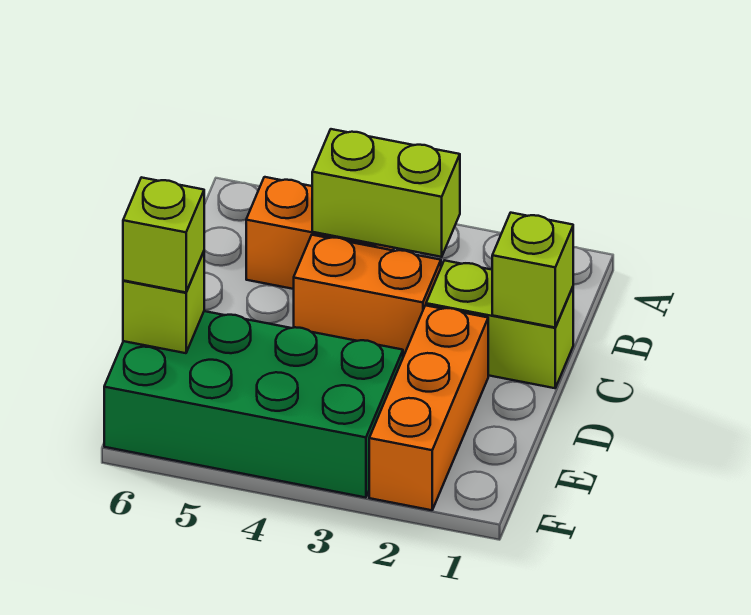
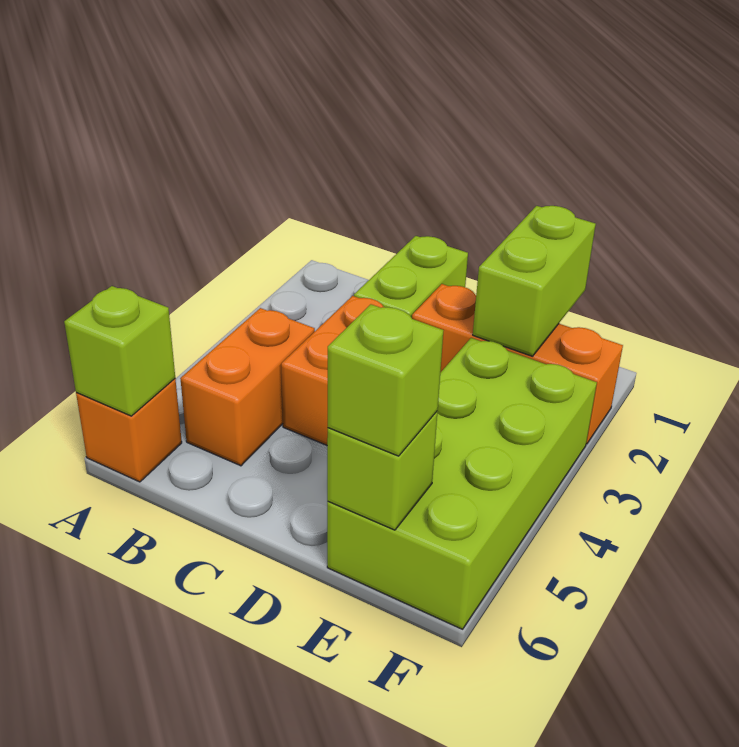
none -> orange brick A6 level 1
lime brick B3:B4 level 2 -> lime brick E1:E2 level 2
lime brick C1 level 2 -> lime brick A6 level 2
green brick E3:F6 level 1 -> lime brick E3:F6 level 1

